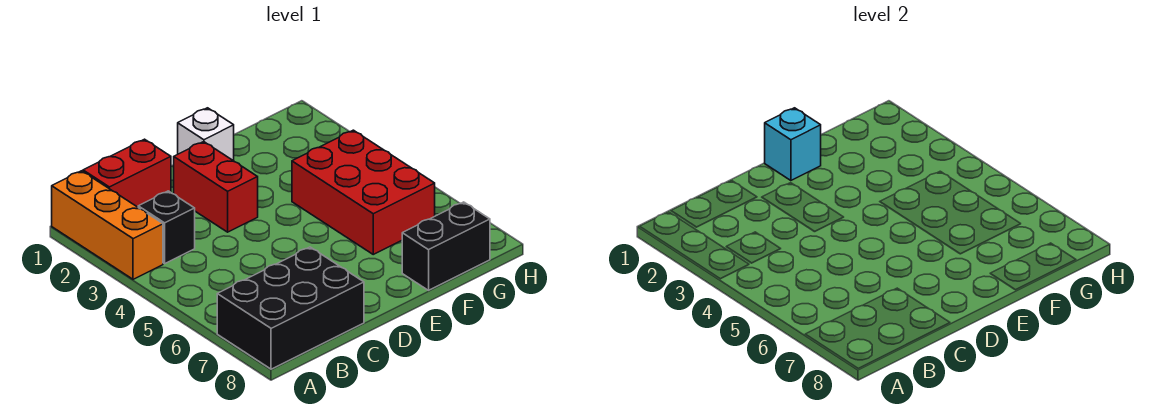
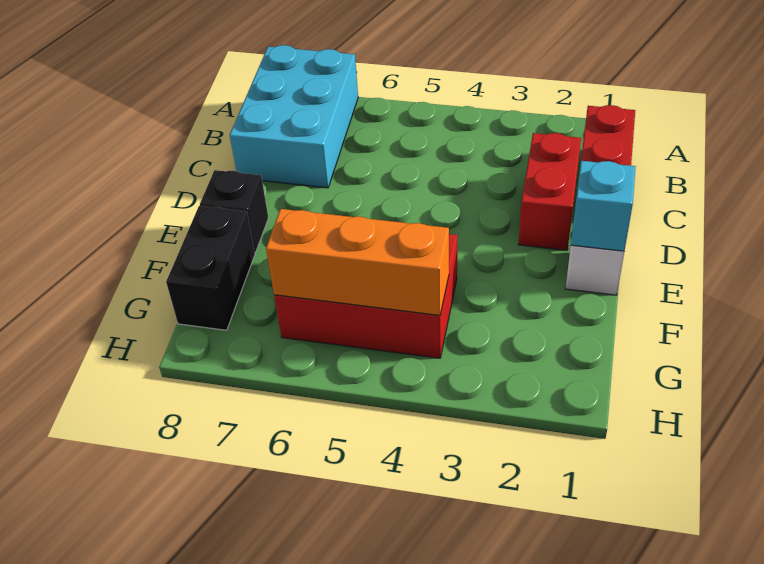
orange brick A1:A3 level 1 -> orange brick G4:G6 level 2
black brick A7:C8 level 1 -> cyan brick A7:C8 level 1
black brick B3 level 1 -> black brick E8 level 1
red brick D2:D3 level 1 -> red brick C2:D2 level 1

